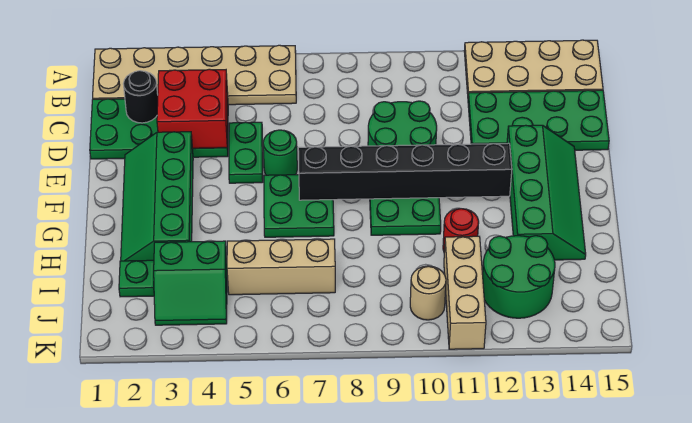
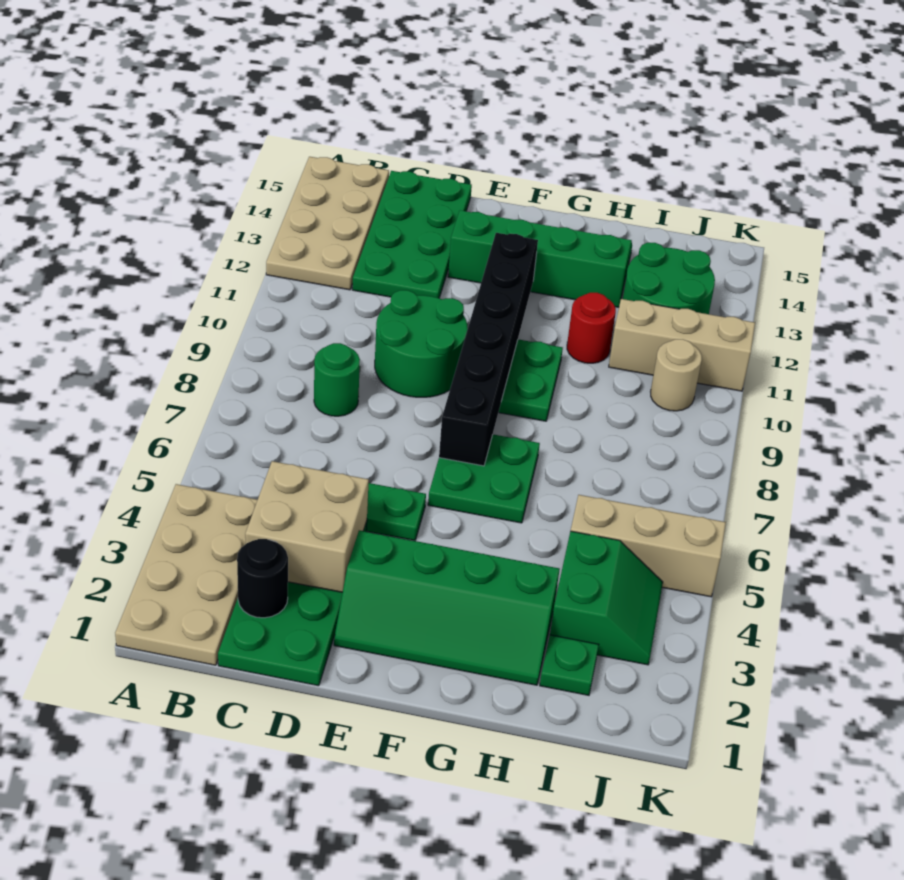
tan plate A1:B6 level 1 -> tan plate A1:B4 level 1
red brick C3:D4 level 2 -> tan brick C3:D4 level 2
green round brick E6 level 1 -> green round brick C8 level 1
tan brick I5:I7 level 1 -> tan brick I5:K5 level 1

